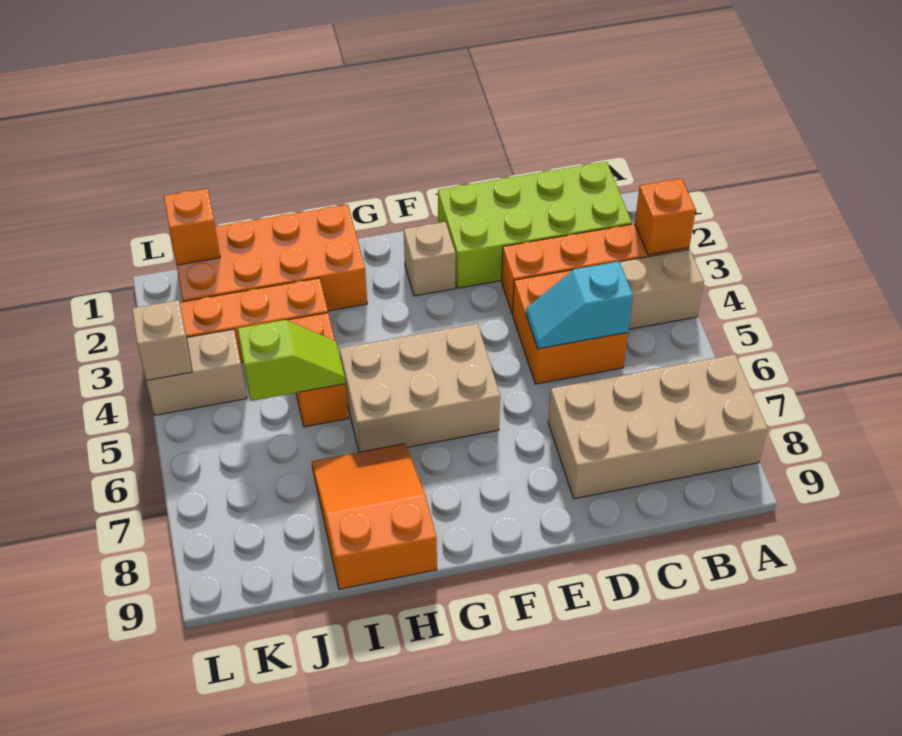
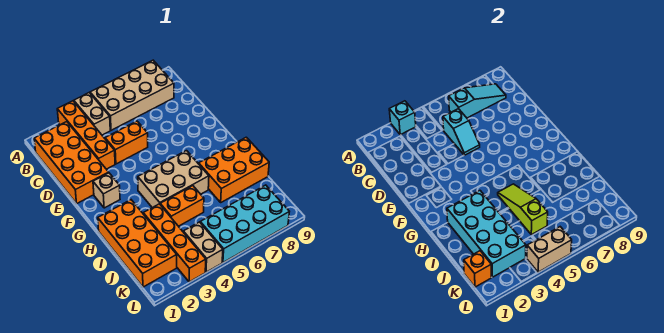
orange brick A3 level 2 -> cyan brick A3 level 2
tan brick A7:D8 level 1 -> tan brick A5:B8 level 1
lime brick B1:E2 level 1 -> orange brick B1:E2 level 1
none -> cyan slope B6:B8 level 2 top 6
orange brick C4:D5 level 1 -> orange brick D4:D5 level 1
tan brick F5:H6 level 1 -> tan brick G4:H6 level 1
none -> cyan brick H2:K3 level 2
orange slope H7:I9 level 1 top 9 -> orange brick H7:I9 level 1
lime slope I5:J5 level 2 top J -> lime slope H5:J5 level 2 top J
none -> cyan brick K5:L8 level 1
tan brick L4 level 2 -> tan brick L4:L5 level 2

